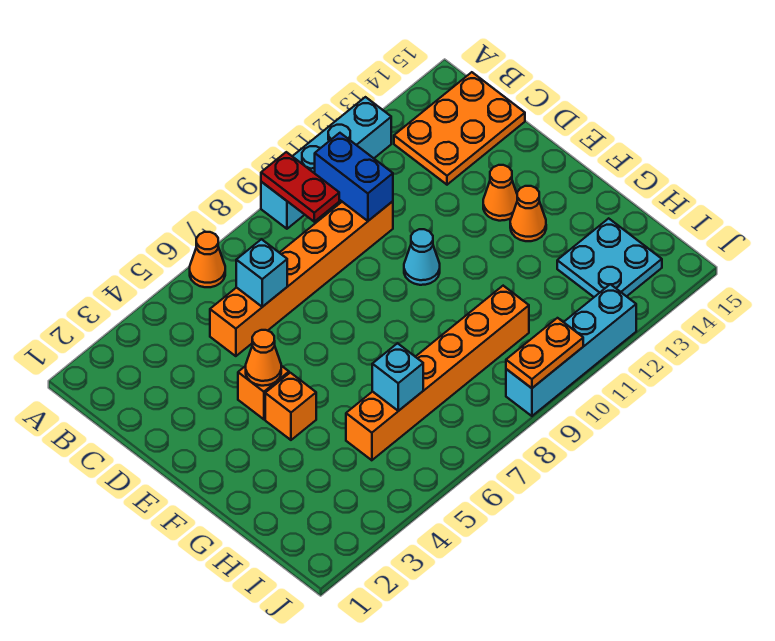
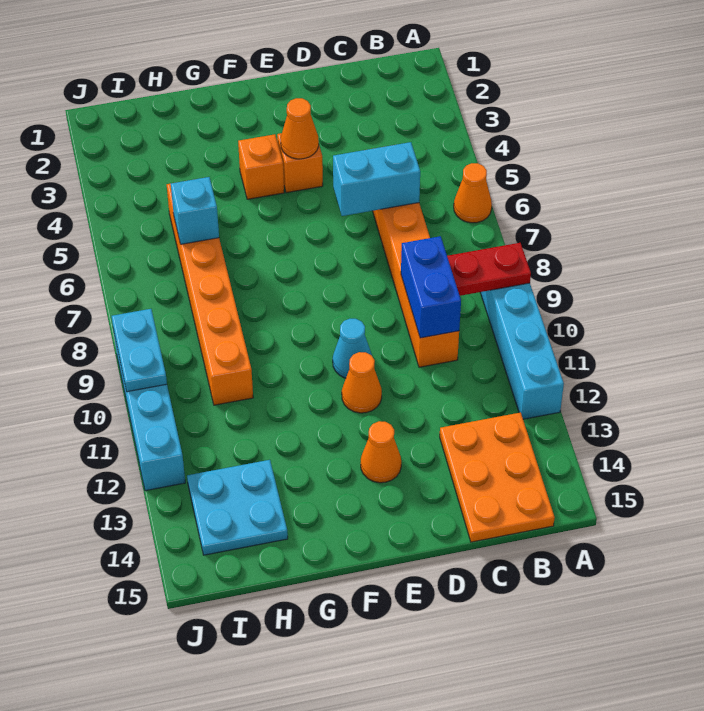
blue brick B10:C10 level 2 -> blue brick C9:C10 level 2
cyan brick C6 level 2 -> cyan brick C6:D6 level 2
orange cone F13 level 1 -> orange cone E11 level 1
orange plate J9:J10 level 2 -> cyan plate J9:J10 level 2

